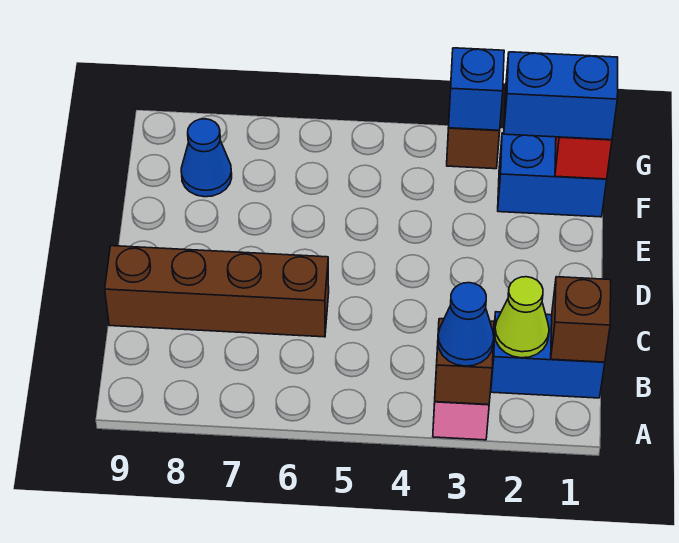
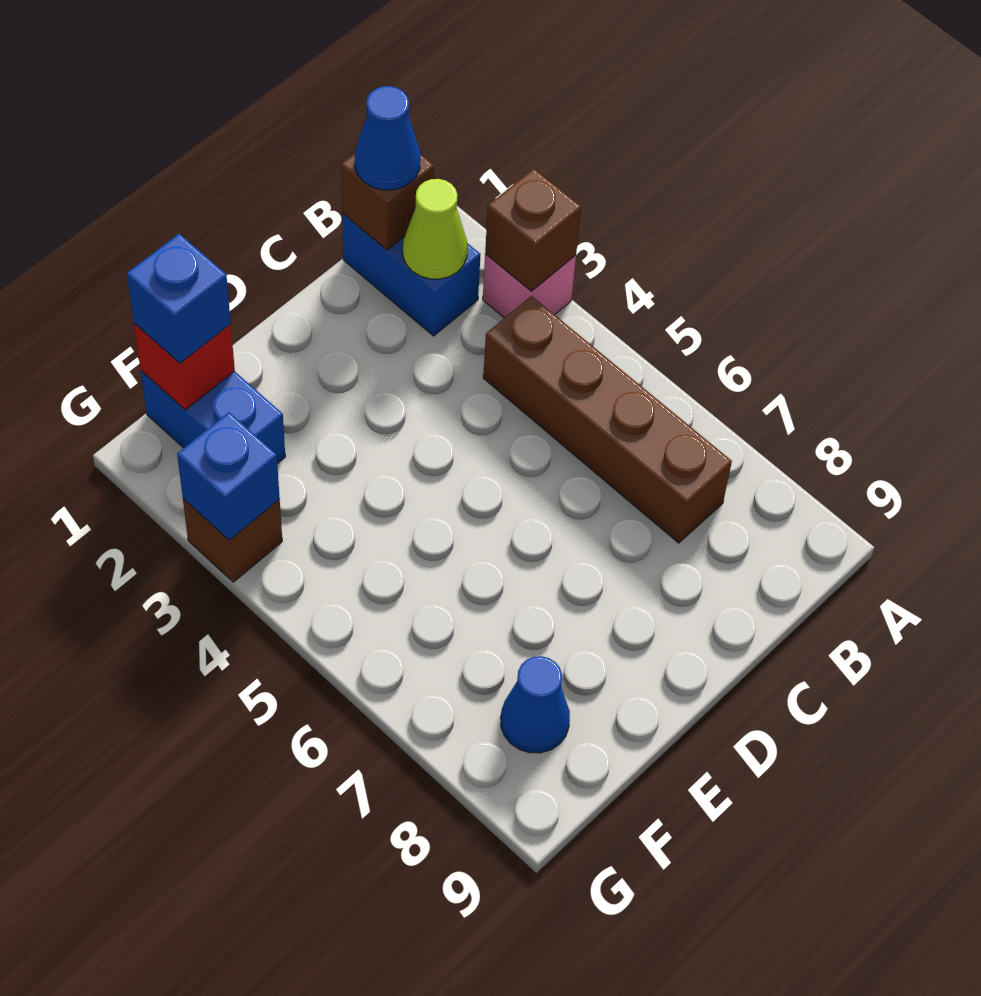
blue cone A3 level 3 -> blue cone B1 level 3
brown brick C6:C9 level 1 -> brown brick B4:B7 level 1
blue brick F1:F2 level 3 -> blue brick F1 level 3

